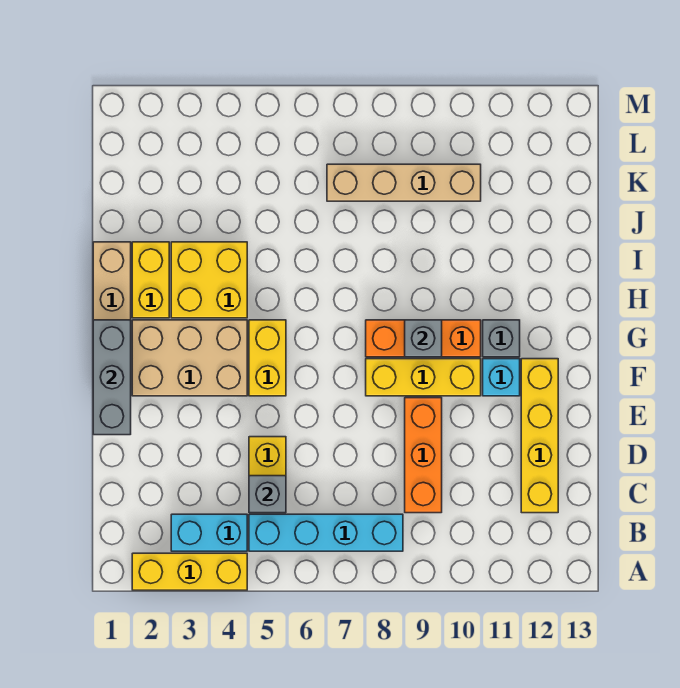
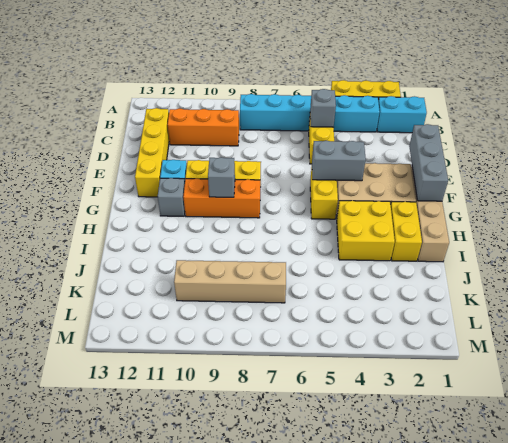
none -> cyan brick B1:B2 level 1
orange brick C9:E9 level 1 -> orange brick C9:C11 level 1
none -> grey brick F4:F5 level 2

